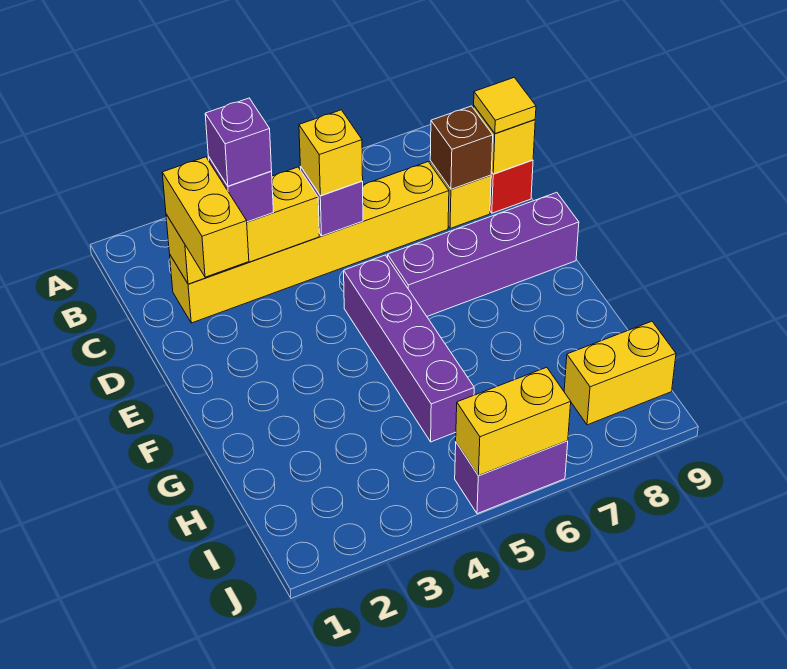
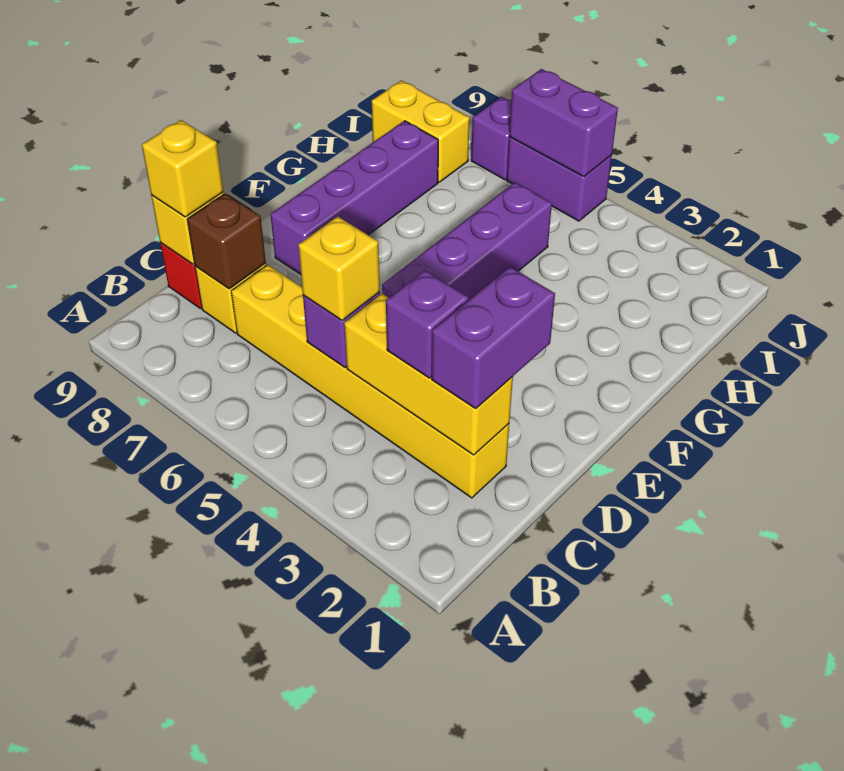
yellow brick C2:D2 level 3 -> purple brick C2:D2 level 3
purple brick C3 level 4 -> purple brick J7 level 1
yellow tile C9 level 3 -> yellow brick C9 level 3
purple brick E6:E9 level 1 -> purple brick E8:H8 level 1
yellow brick J5:J6 level 2 -> purple brick J5:J6 level 2

